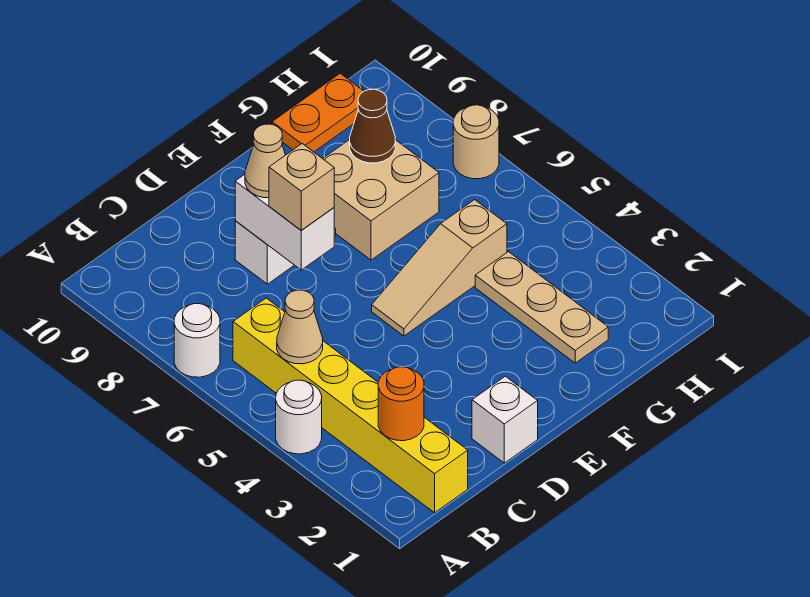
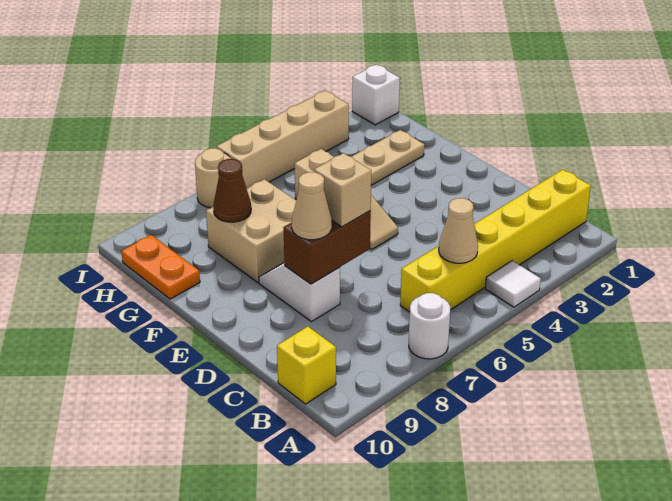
white round brick A4 level 1 -> white tile A4 level 1
orange round brick B2 level 2 -> none
none -> yellow brick B10 level 1
white brick D1 level 1 -> white brick I1 level 1
white brick D7:D8 level 2 -> brown brick D7:D8 level 2
none -> tan brick I3:I6 level 1

